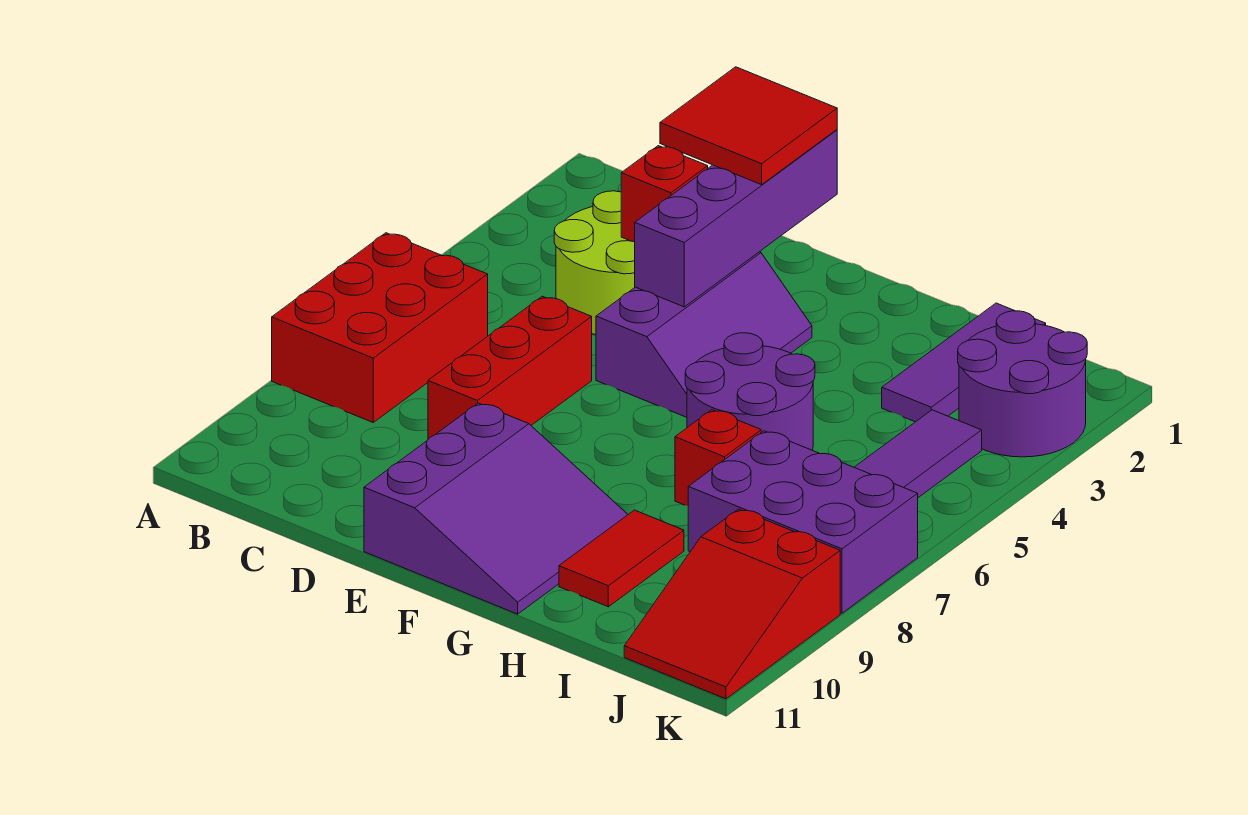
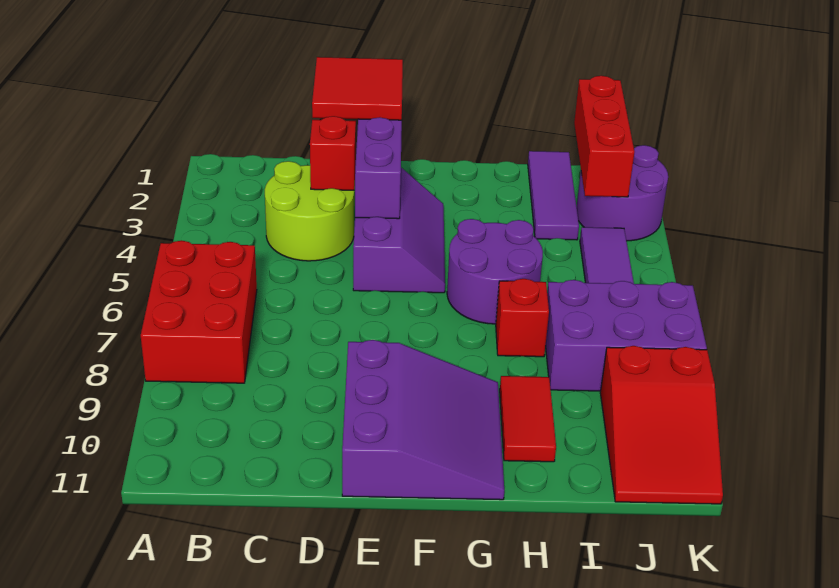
red brick D6:D8 level 1 -> red brick J1:J3 level 2

